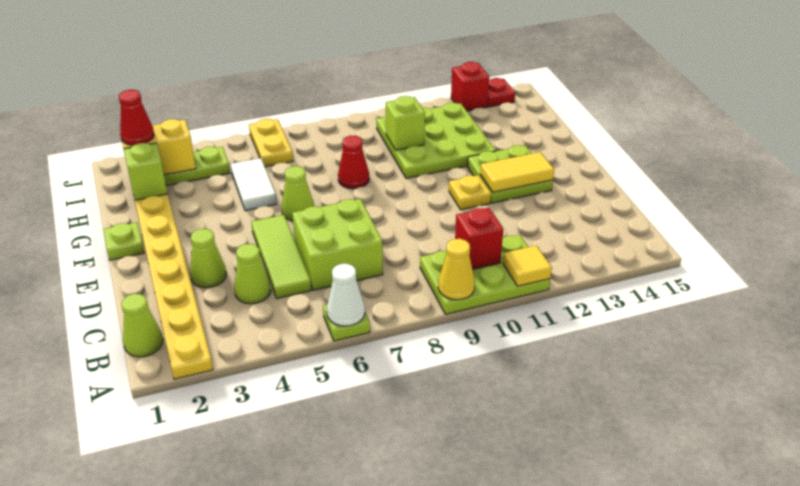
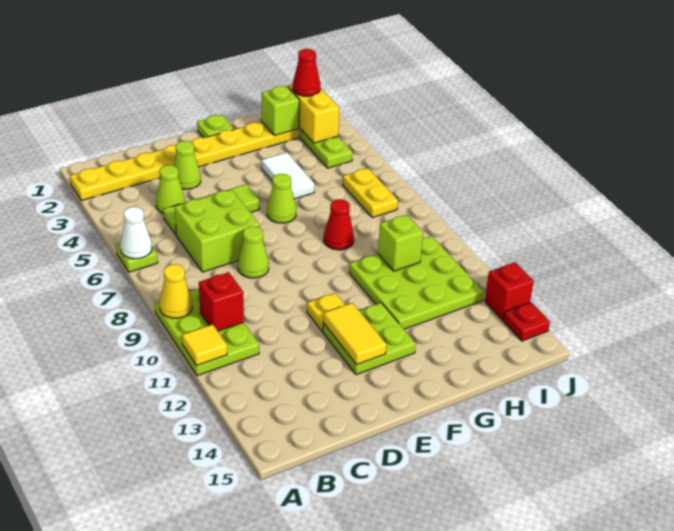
lime cone B1 level 1 -> lime cone D8 level 1
white tile G5:H5 level 1 -> white tile G4:G5 level 1
yellow plate I6:J6 level 1 -> yellow plate I6:I7 level 1

